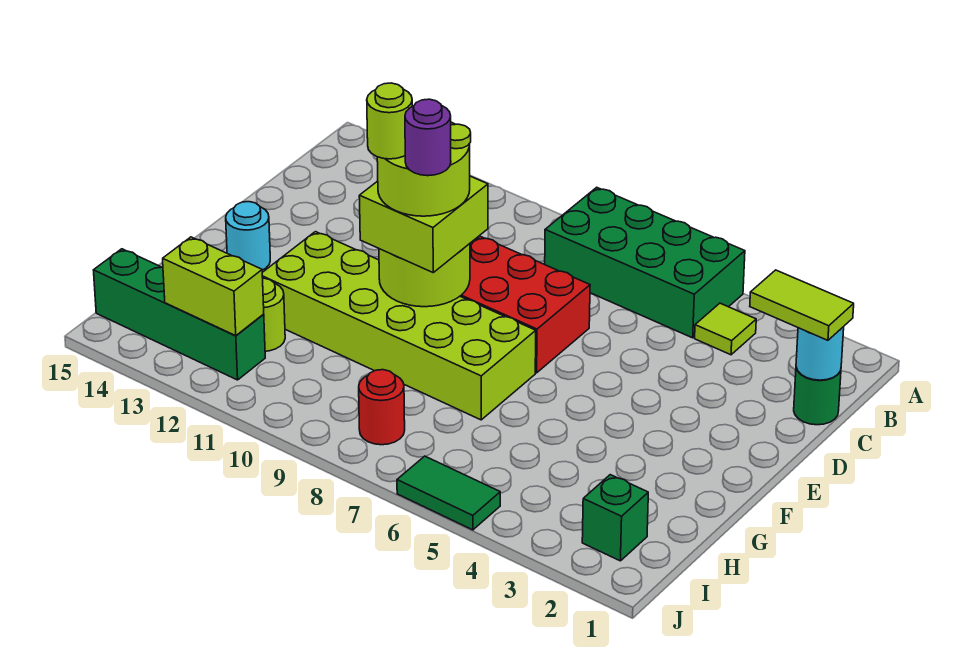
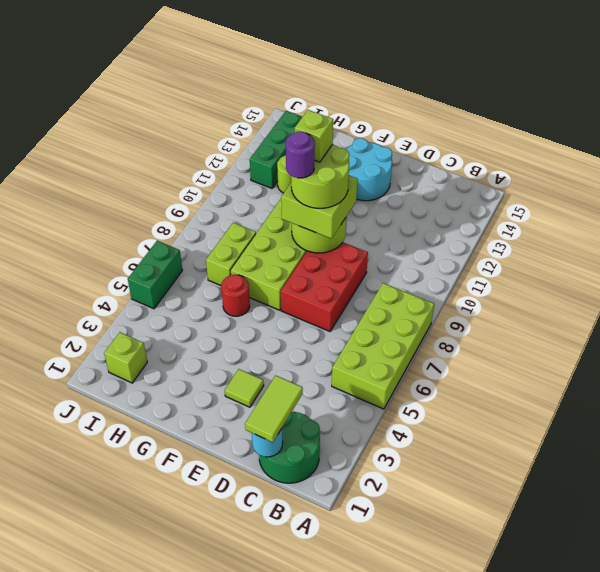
green brick A5:B8 level 1 -> lime brick A5:B8 level 1
lime tile B4 level 1 -> lime tile E3 level 1
green round brick C1 level 1 -> green round brick B1:C2 level 1
lime round brick F10 level 5 -> lime brick F10 level 5
cyan round brick F14 level 1 -> cyan round brick E13:F14 level 1
green brick I2 level 1 -> lime brick I2 level 1
red round brick I8 level 1 -> red round brick G6 level 1
green brick I12:I15 level 1 -> green brick I12:I14 level 1
lime brick I12:I13 level 2 -> lime brick H7:H8 level 1
green tile J5:J6 level 1 -> green brick J5:J6 level 1

